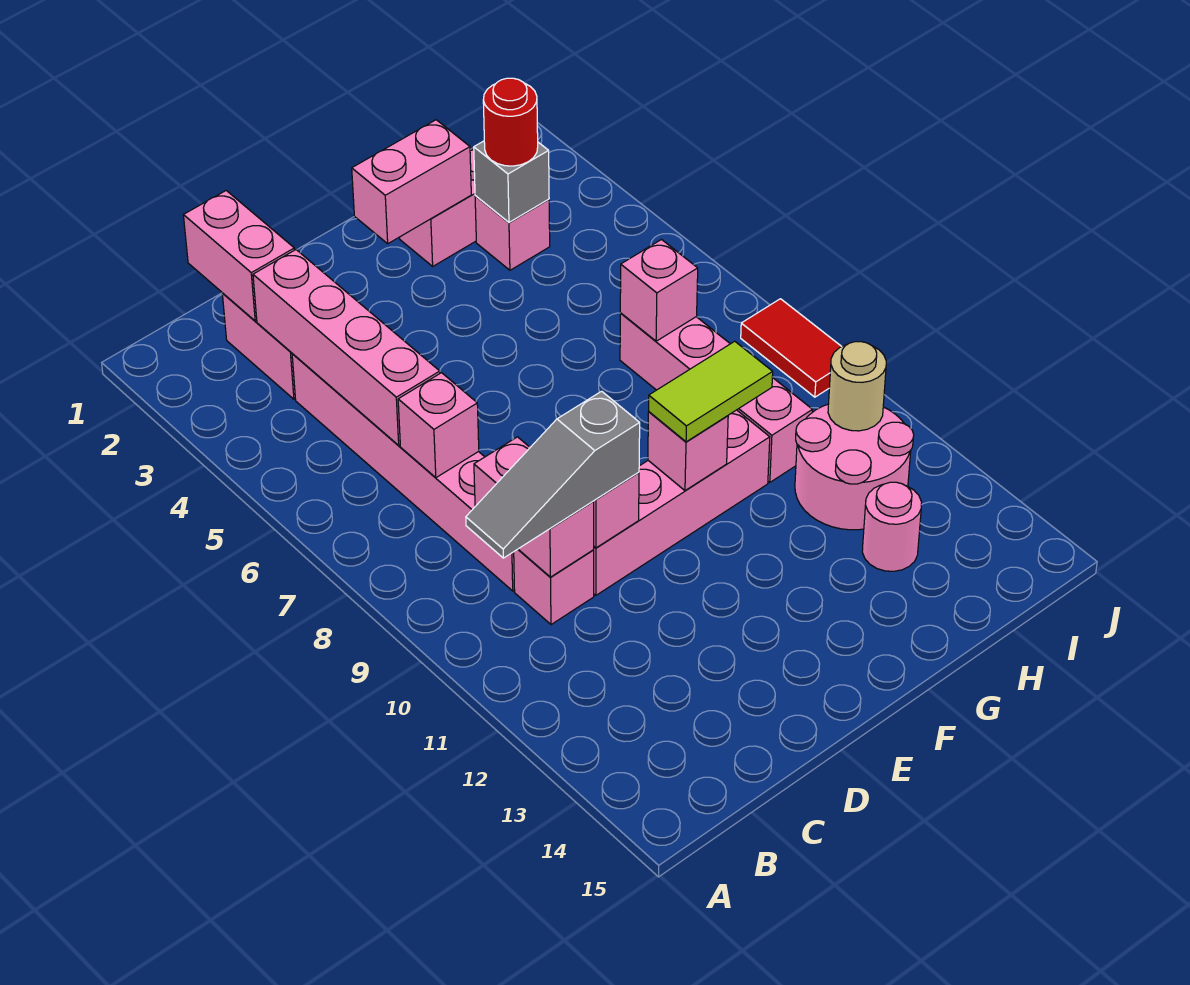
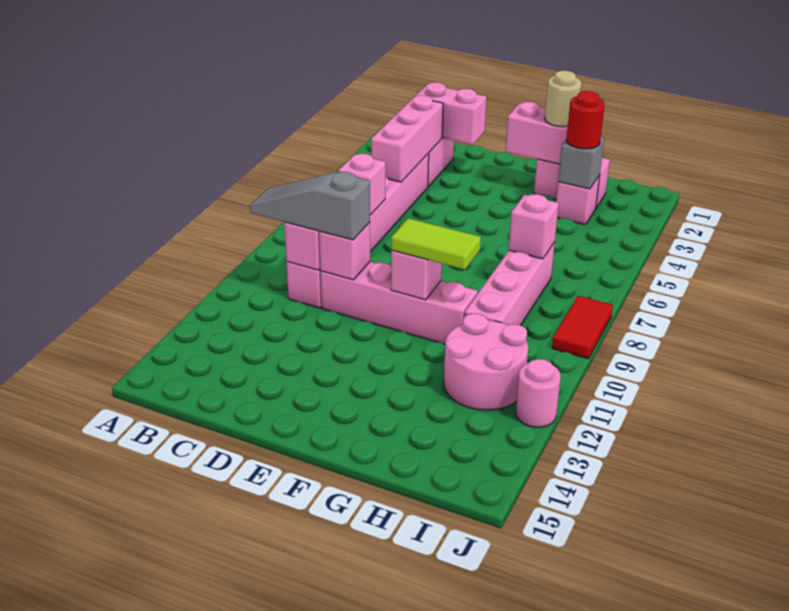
pink brick C1:C2 level 2 -> pink brick C2:D2 level 2
pink brick C3:C6 level 2 -> pink brick C3:C5 level 2
pink round brick H13 level 1 -> pink round brick J12 level 1
tan round brick I11 level 2 -> tan round brick G2 level 3

